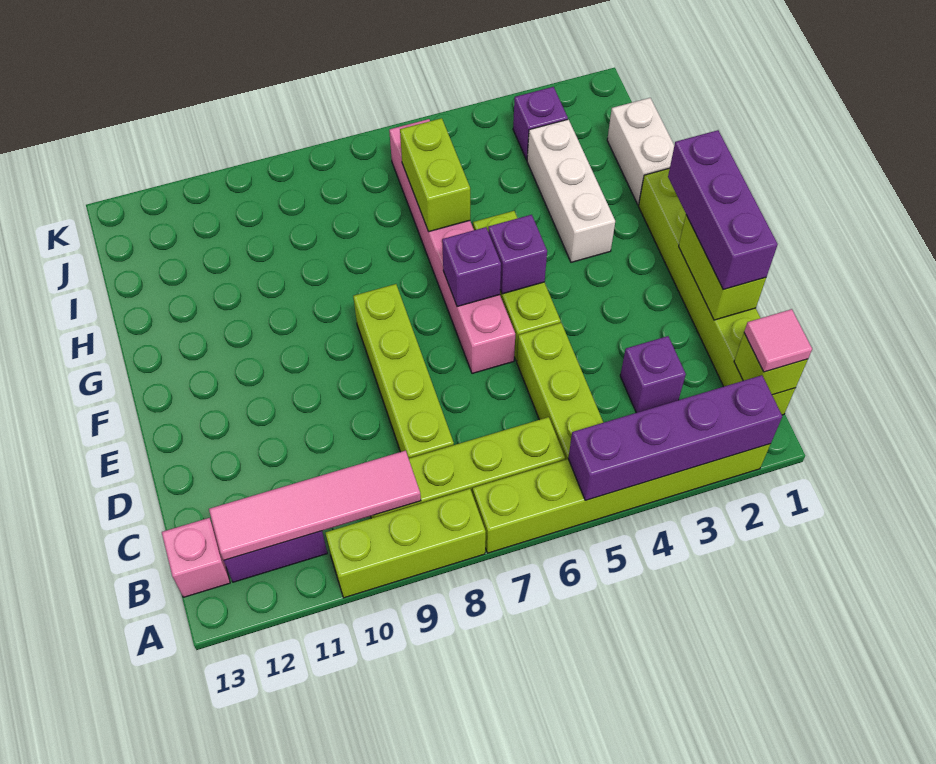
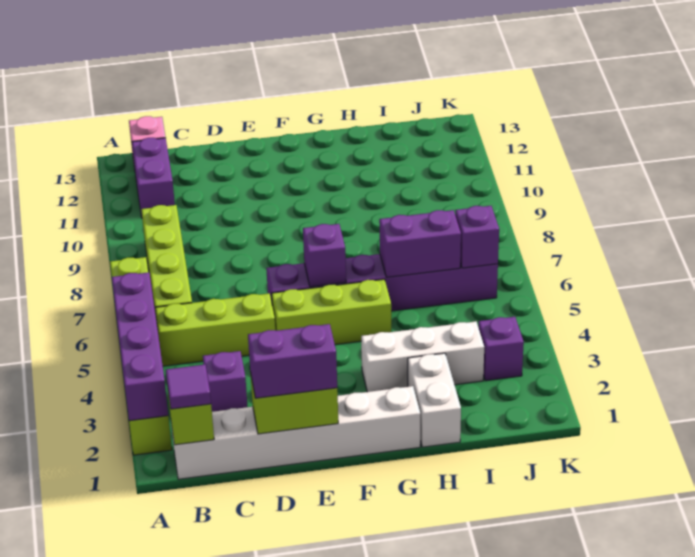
lime brick A8:A10 level 1 -> none
lime brick B1:G1 level 1 -> white brick B1:G1 level 1
pink tile B1 level 3 -> purple tile B1 level 3
pink tile B9:B12 level 2 -> none
lime brick C8:F8 level 1 -> none
purple brick D1:F1 level 3 -> purple brick D1:E1 level 3
pink brick E6:J6 level 1 -> purple brick E6:J6 level 1
purple brick F5 level 2 -> purple brick J6 level 2
white brick H1:I1 level 1 -> white brick H1:H2 level 1
lime brick H6:I6 level 2 -> purple brick H6:I6 level 2

